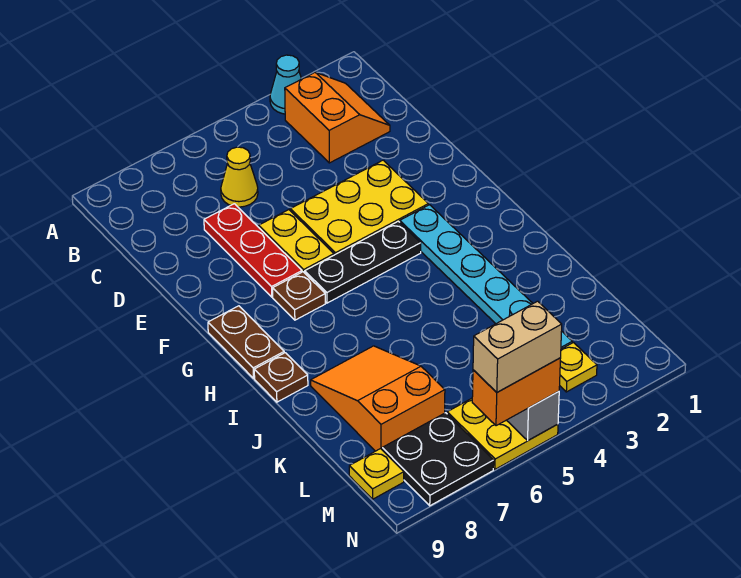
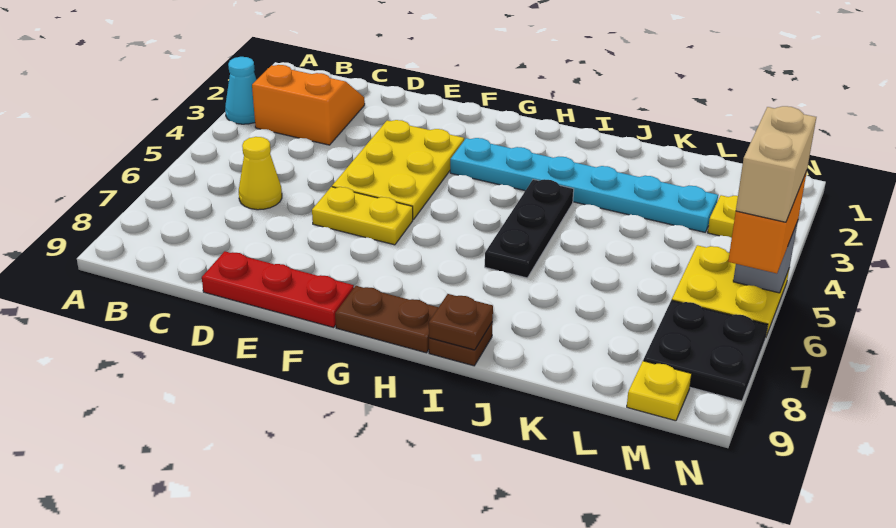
red plate D7:F7 level 1 -> red plate D9:F9 level 1
black plate G4:G6 level 1 -> black plate I4:I6 level 1
brown plate G7 level 1 -> brown plate I9 level 2
orange slope J7:L8 level 1 top L -> none

